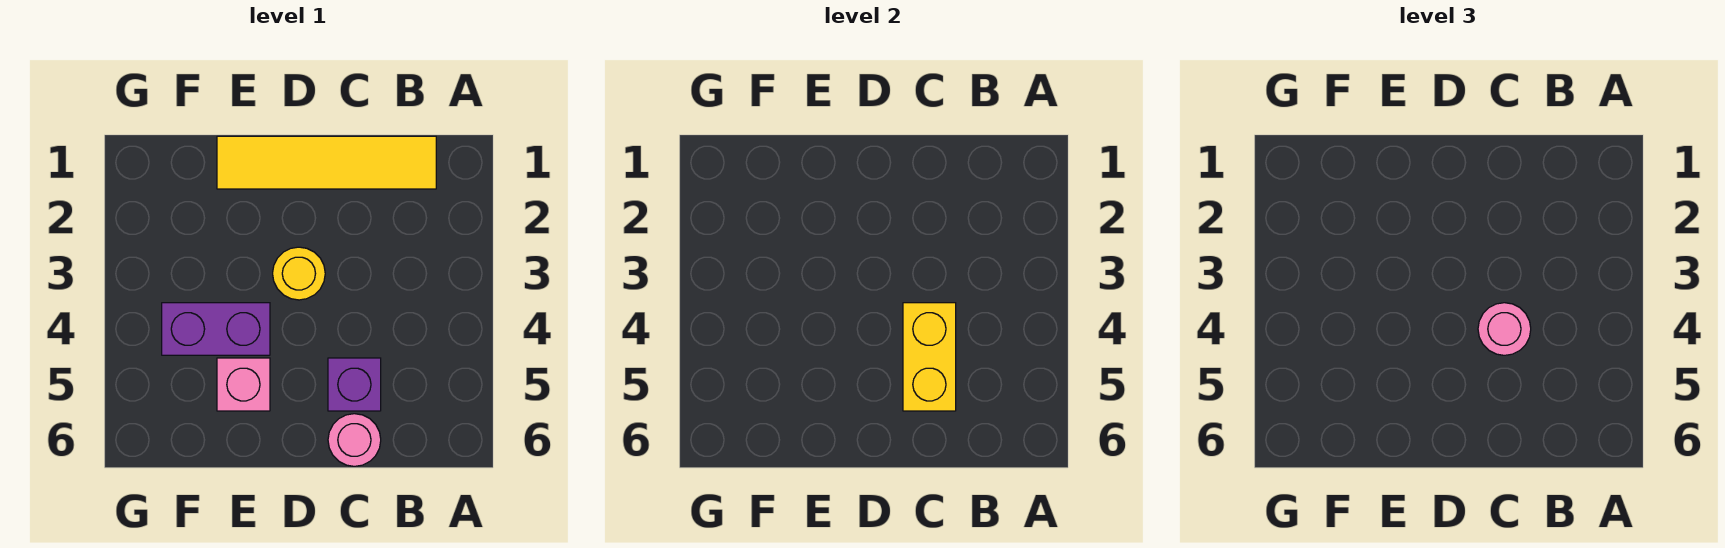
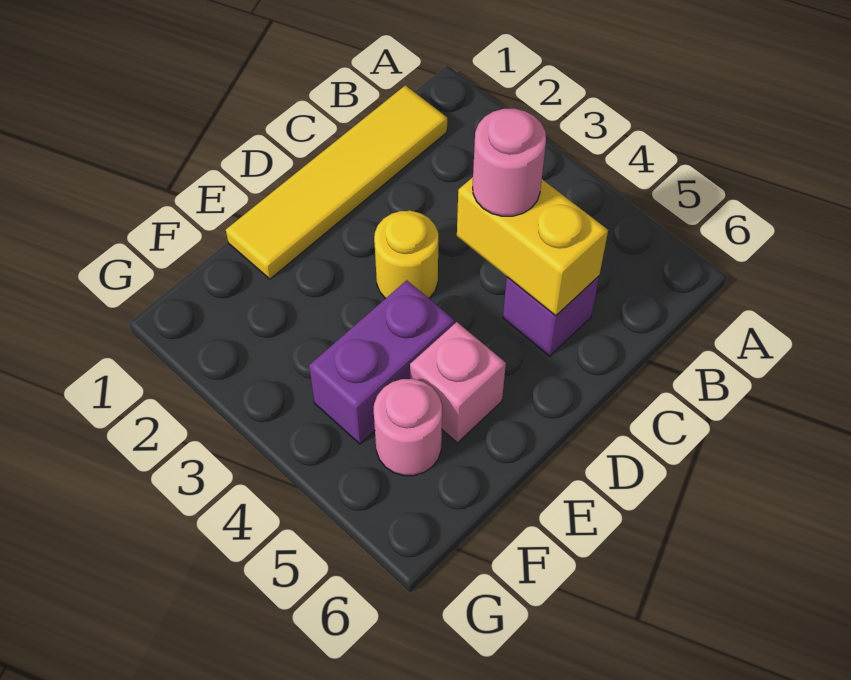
pink round brick C6 level 1 -> pink round brick F5 level 1

